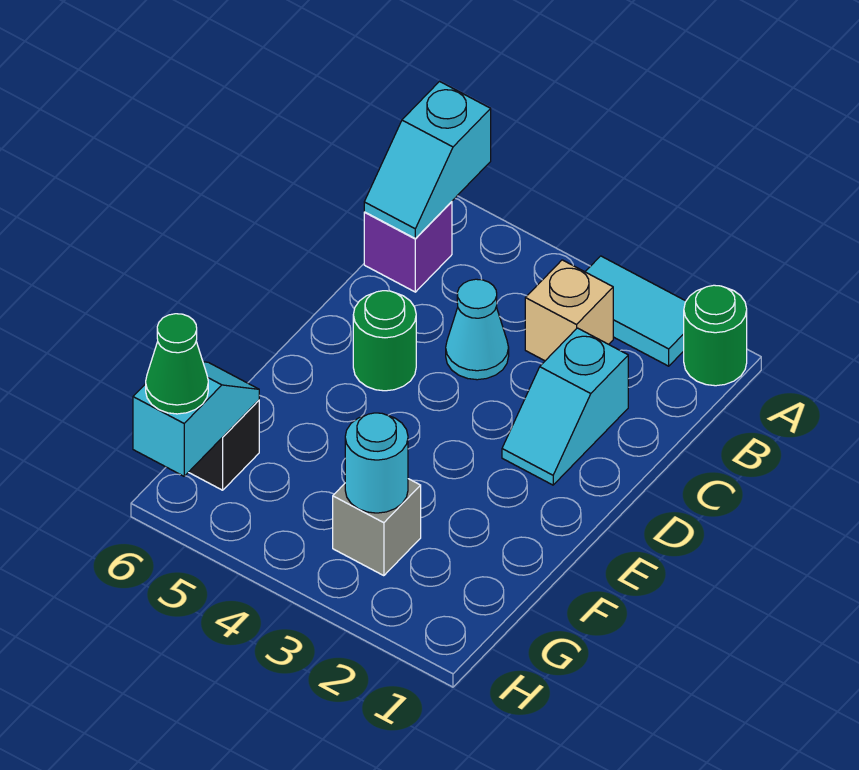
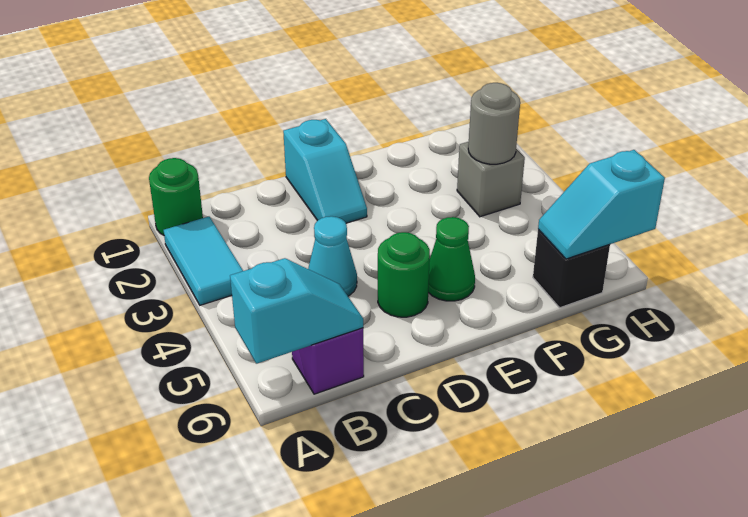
tan brick B3 level 1 -> none
cyan slope C2:D2 level 1 top C -> cyan slope D1:D2 level 1 top 1
cyan round brick G3 level 2 -> grey round brick G3 level 2
green cone H6 level 3 -> green cone E5 level 1

